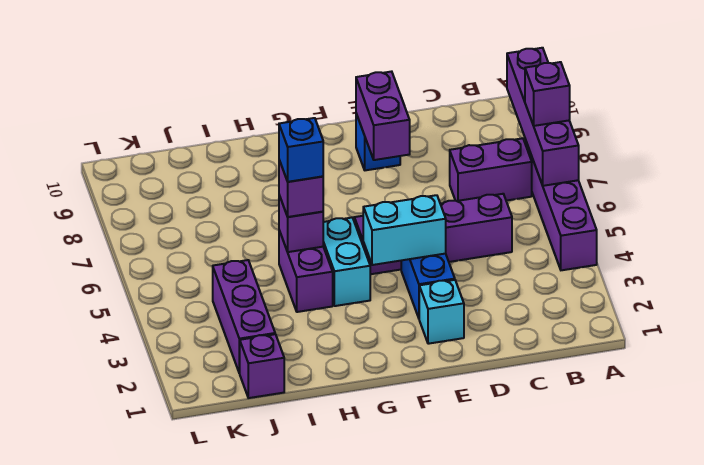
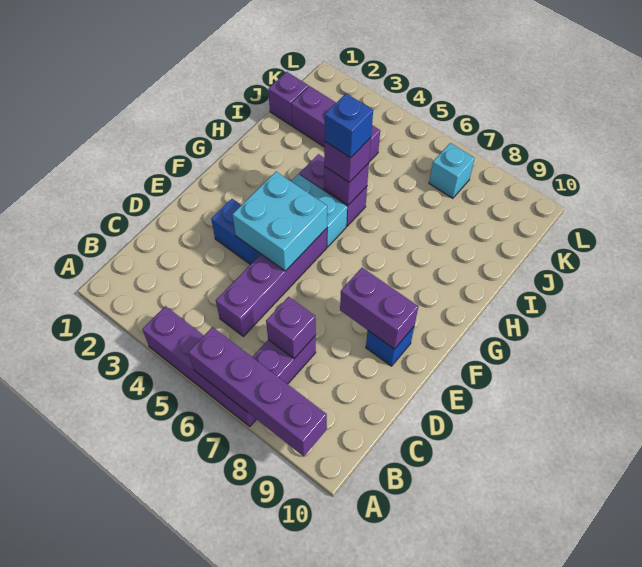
purple brick A7 level 3 -> purple brick C7 level 2
cyan brick E2 level 1 -> cyan brick K7 level 1
cyan brick E4:F4 level 2 -> cyan brick E4:F5 level 2

